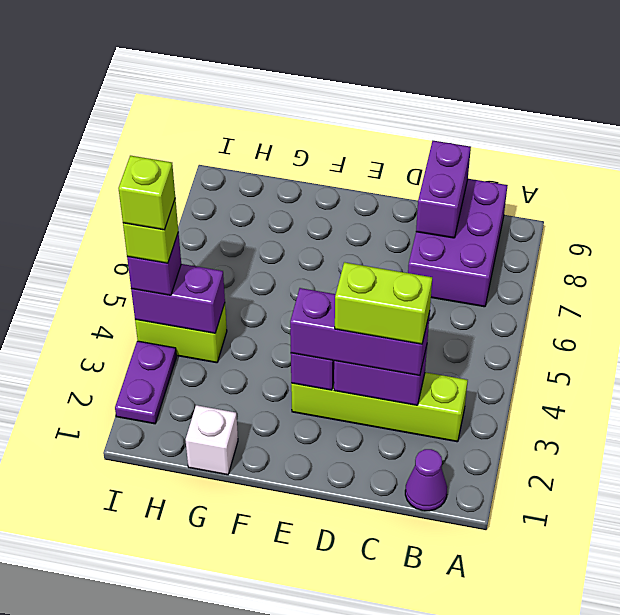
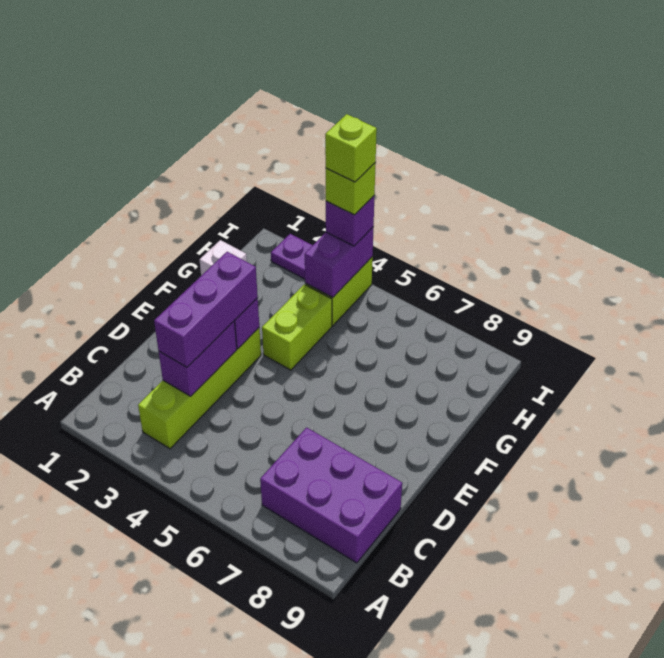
purple cone B1 level 1 -> none
lime brick C3:D3 level 4 -> lime brick F4:G4 level 1
purple brick C8:C9 level 2 -> none

